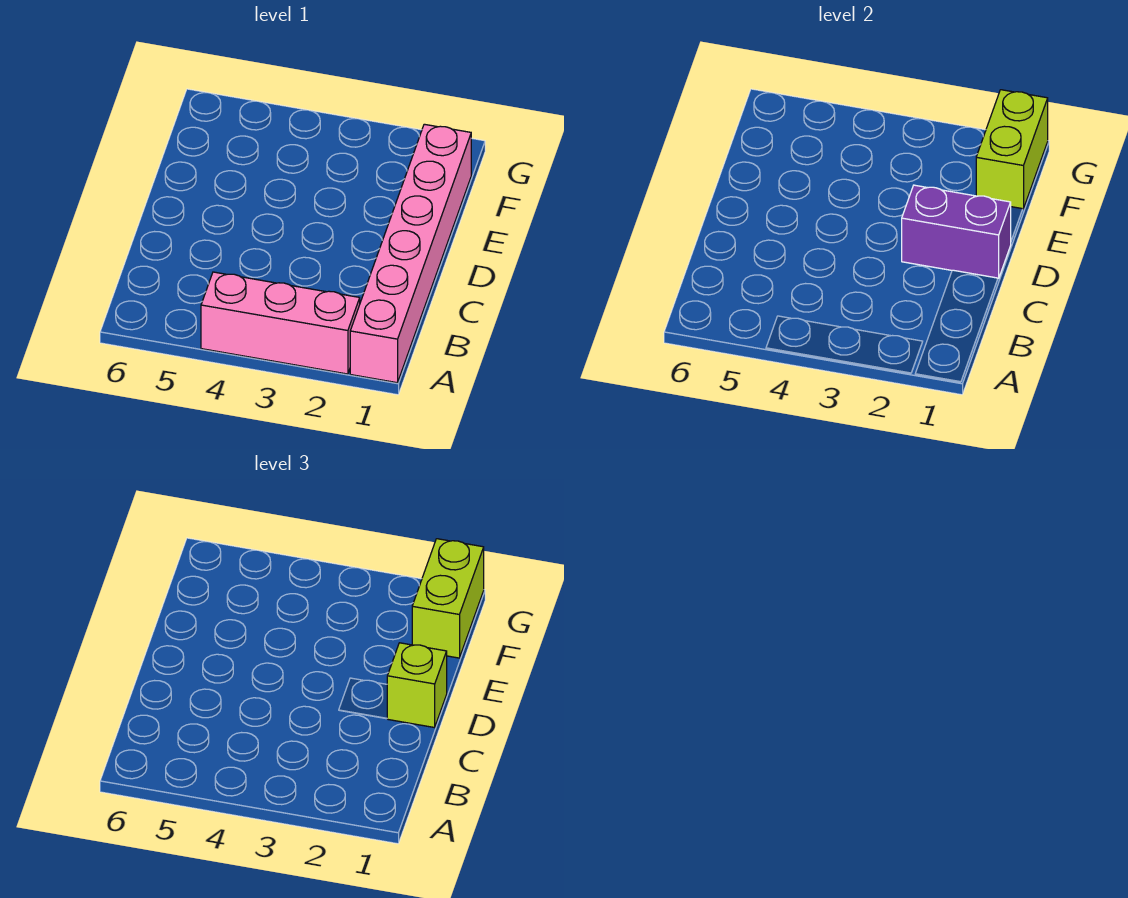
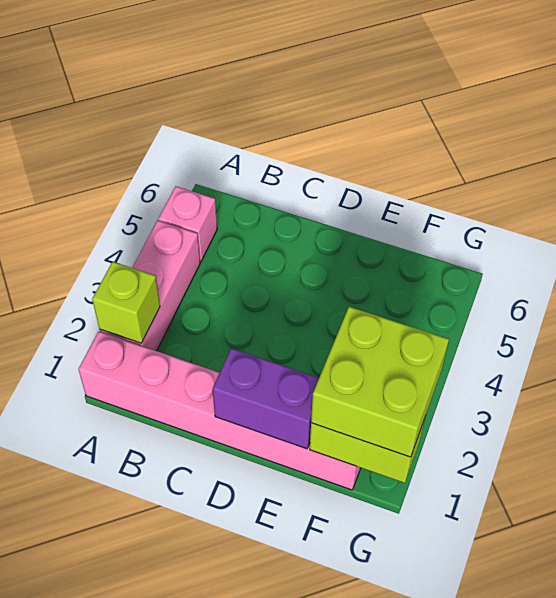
none -> pink brick A5 level 1
purple brick D1:D2 level 2 -> purple brick D1:E1 level 2
lime brick D1 level 3 -> lime brick A2 level 2
lime brick F1:G1 level 3 -> lime brick F1:G2 level 3

